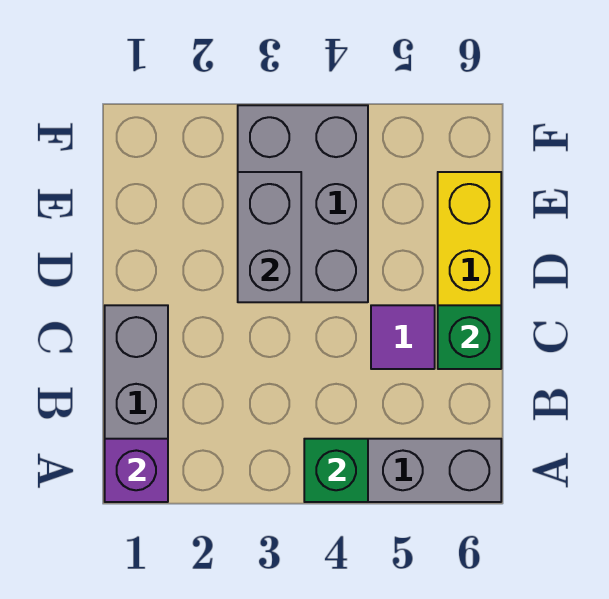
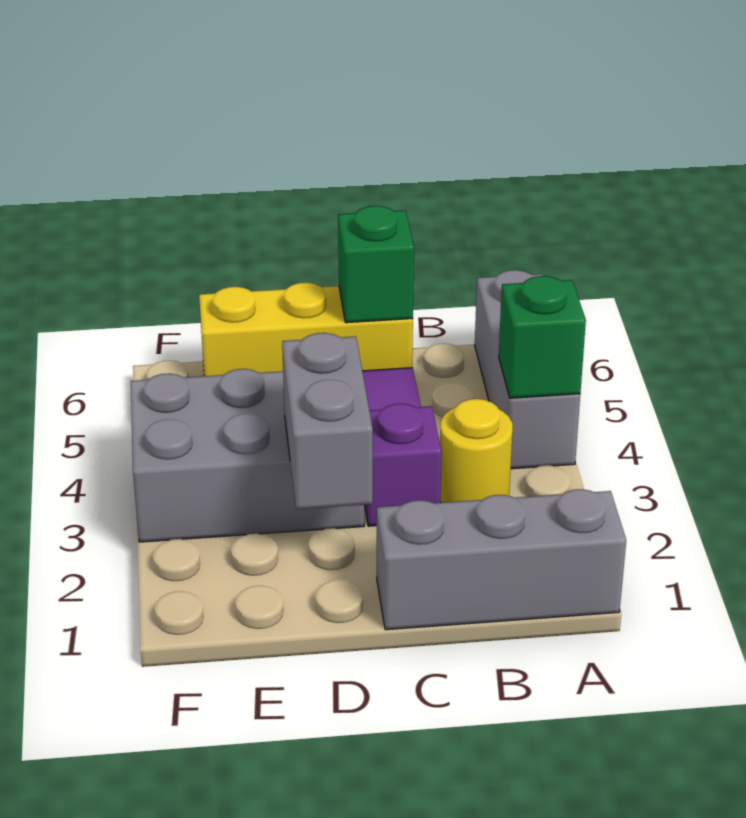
purple brick A1 level 2 -> purple brick C3 level 1
none -> yellow round brick B3 level 1
grey brick D3:E3 level 2 -> grey brick D2:D3 level 2

